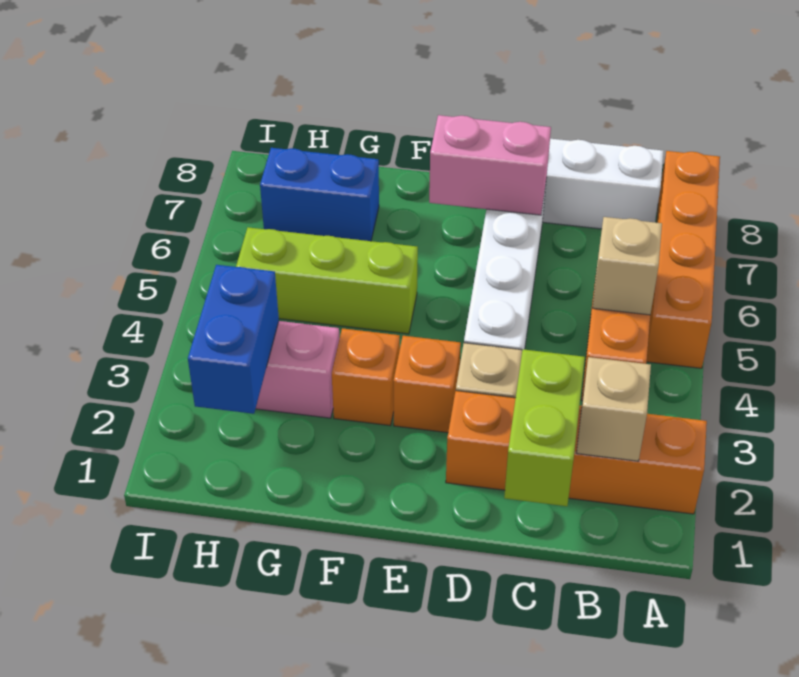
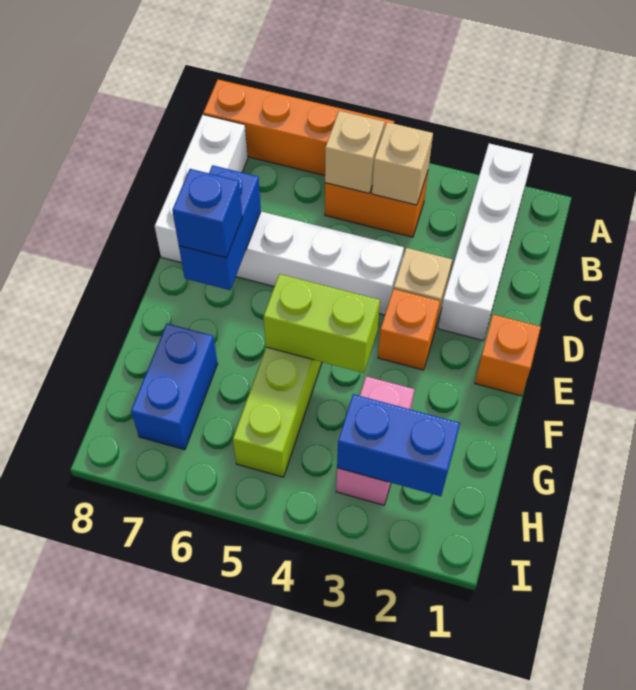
orange brick A2:D2 level 1 -> white brick A2:D2 level 1
tan brick B2 level 2 -> tan brick B4 level 2
lime brick C1:C2 level 2 -> lime brick F4:F5 level 2
pink brick D7:E7 level 2 -> blue brick D7:E7 level 2
none -> blue brick E7 level 3
orange brick F3 level 1 -> orange brick E1 level 1

